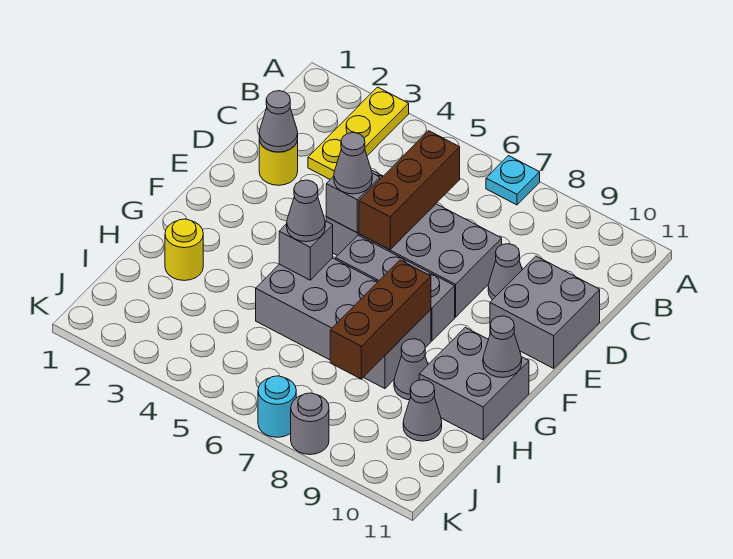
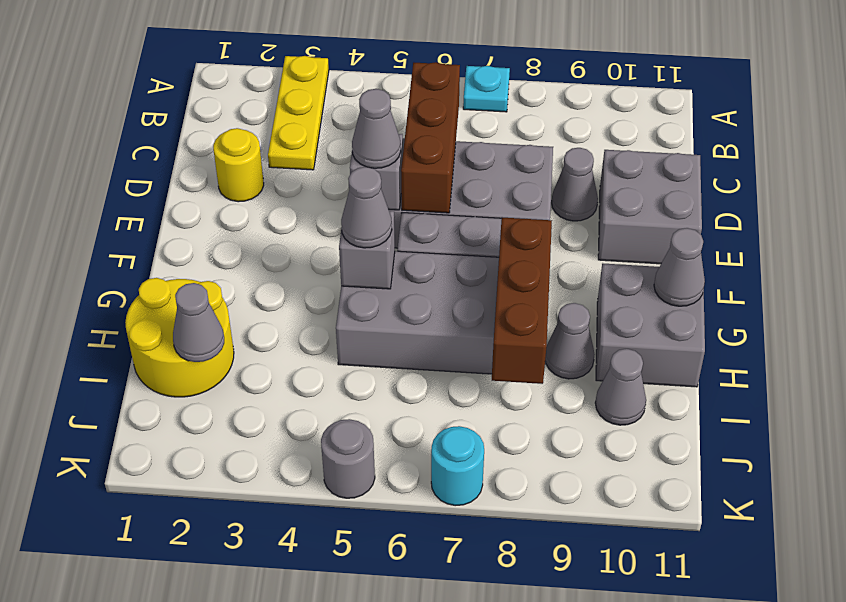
grey cone D2 level 2 -> grey cone I2 level 2
yellow round brick H2 level 1 -> yellow round brick H1:I2 level 1
grey round brick K8 level 1 -> grey round brick K5 level 1

